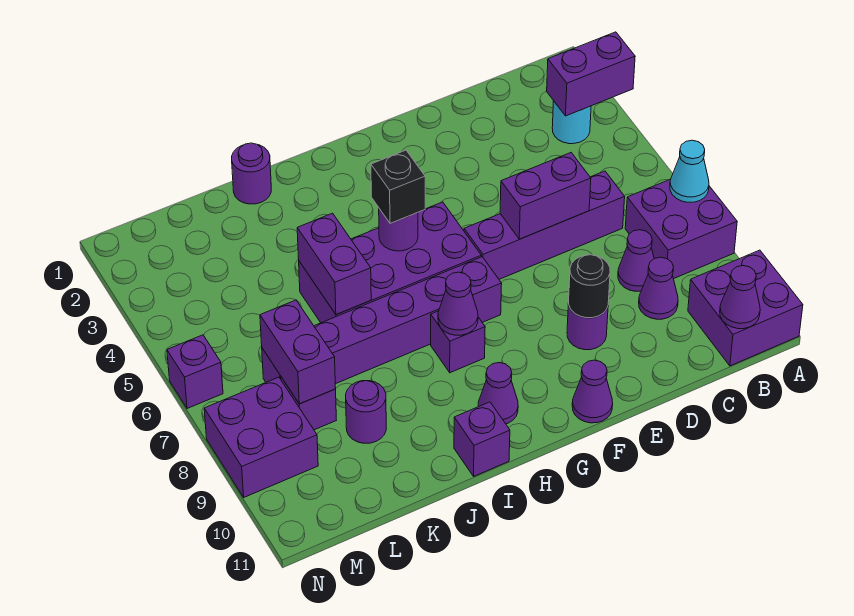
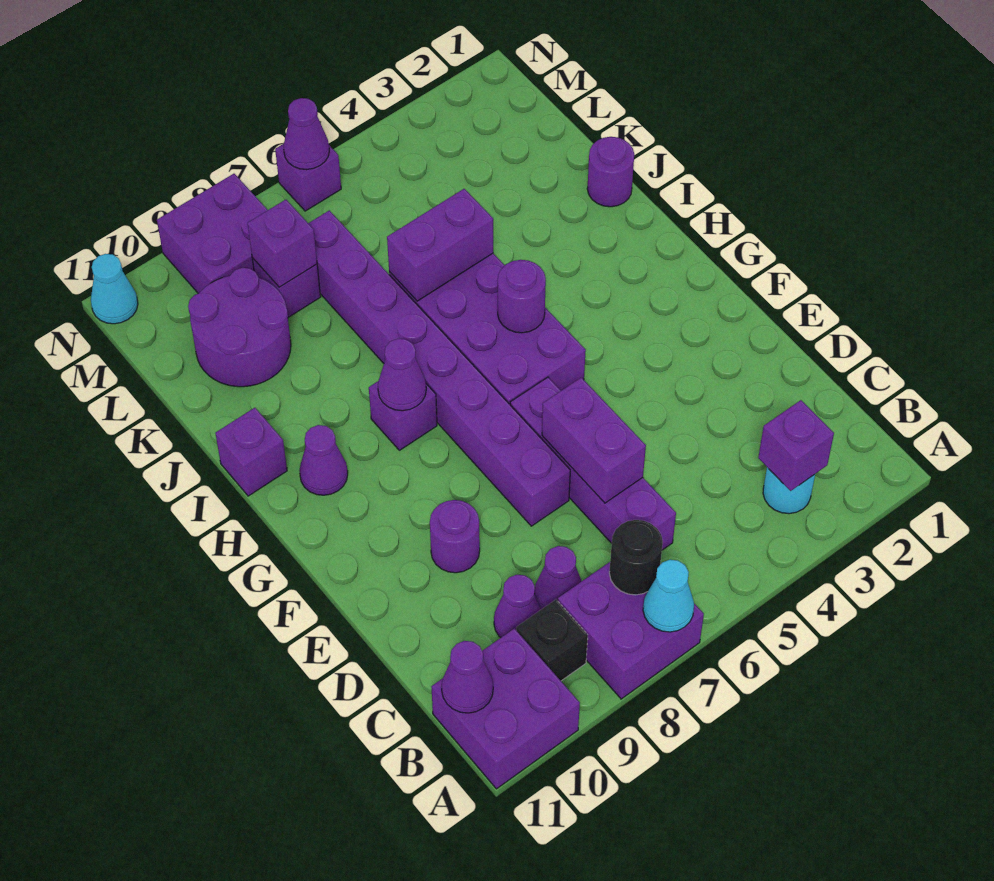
purple brick A3:B3 level 2 -> purple brick B3 level 2
black round brick E9 level 2 -> black round brick B7 level 2
purple cone F11 level 1 -> purple cone N6 level 2
purple brick G7:L7 level 1 -> purple brick E7:L7 level 1
black brick H5 level 3 -> black brick B9 level 1
purple round brick K9 level 1 -> purple round brick K9:L10 level 1
purple brick L7:L8 level 2 -> purple brick L8 level 2
none -> cyan cone N11 level 1

